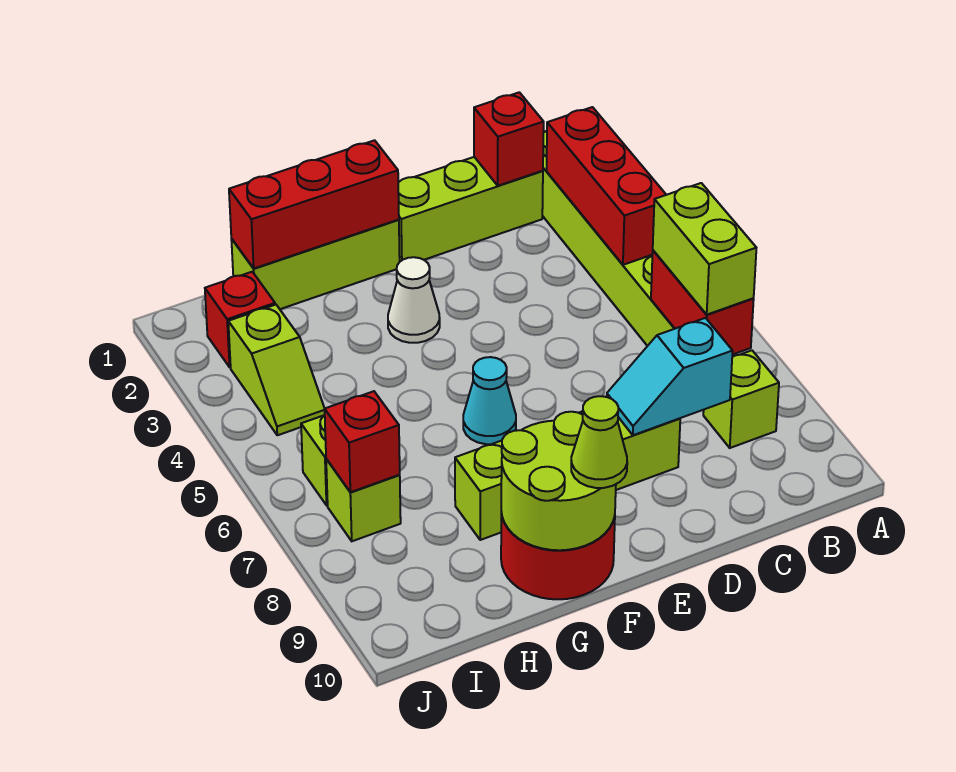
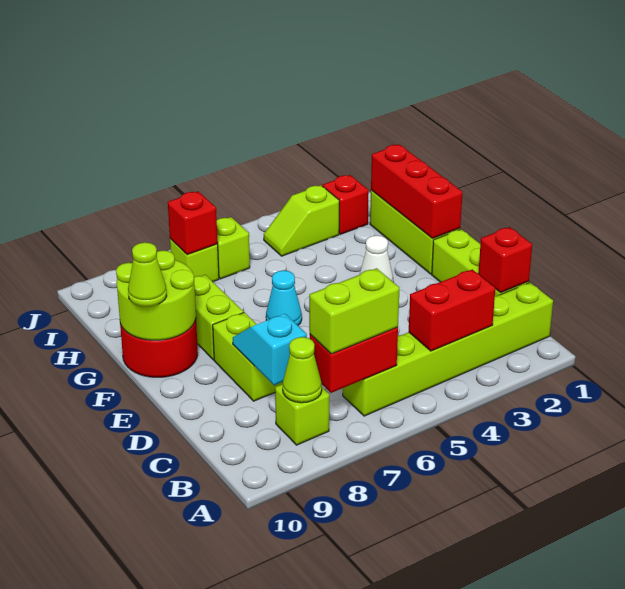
red brick B2:B4 level 2 -> red brick B3:B4 level 2
none -> lime cone B8 level 2

